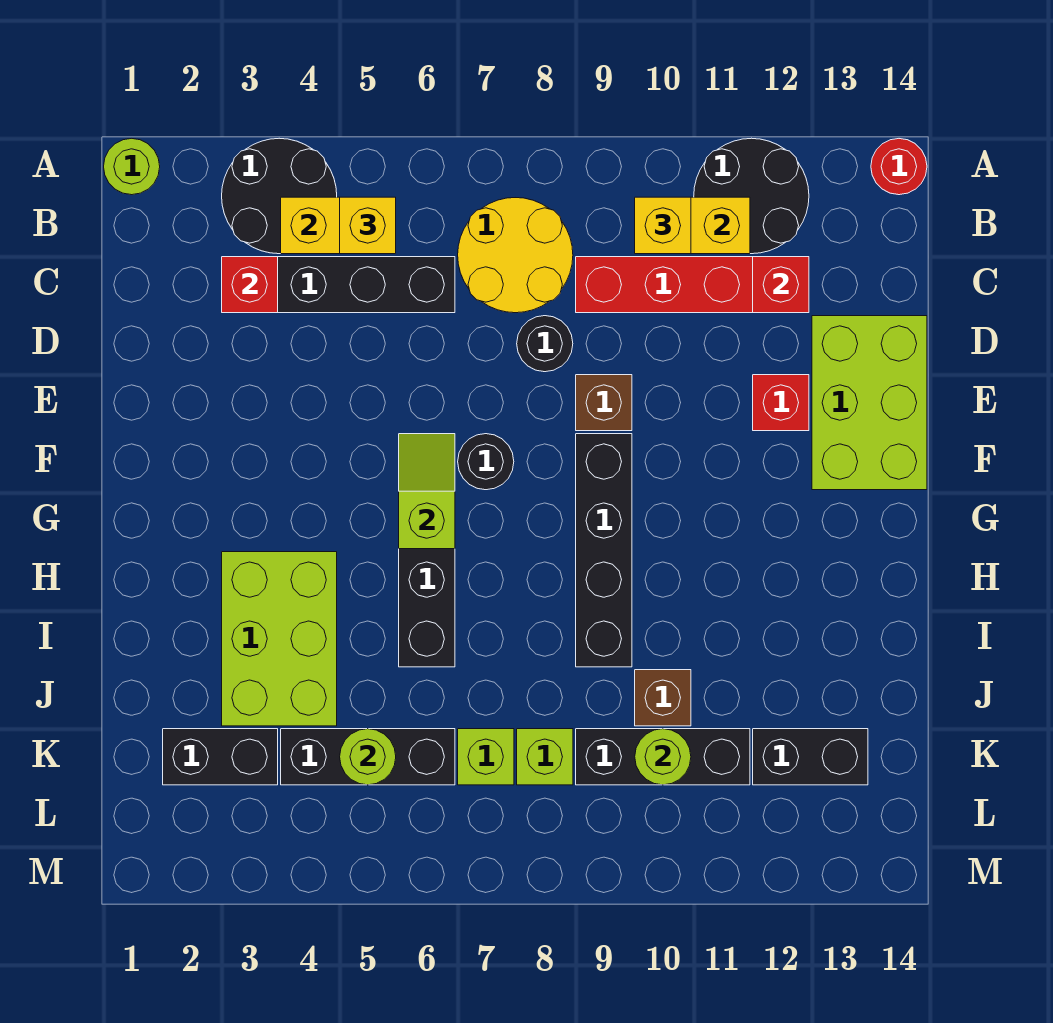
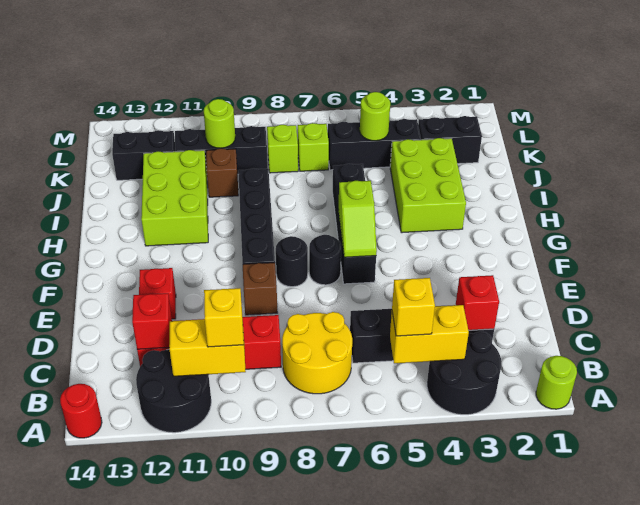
black round brick D8 level 1 -> black round brick F8 level 1
lime brick D13:F14 level 1 -> lime brick H11:J12 level 1

